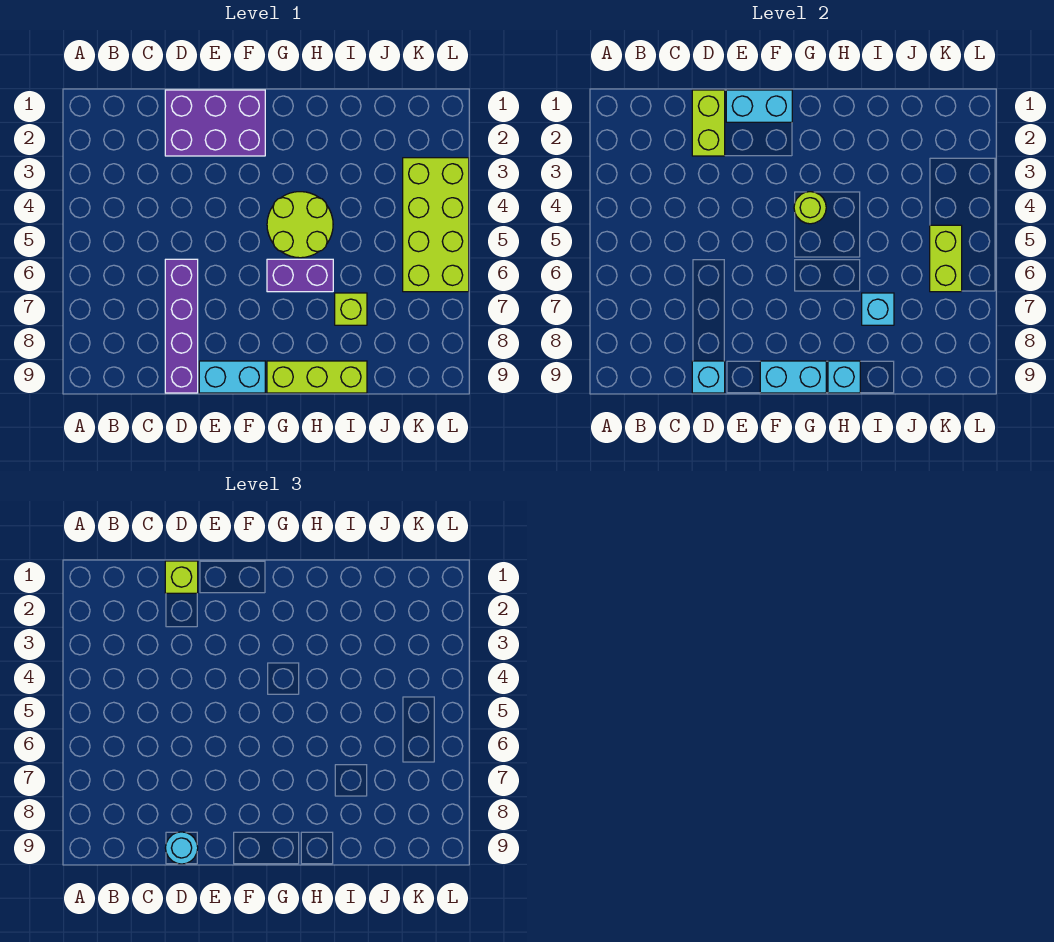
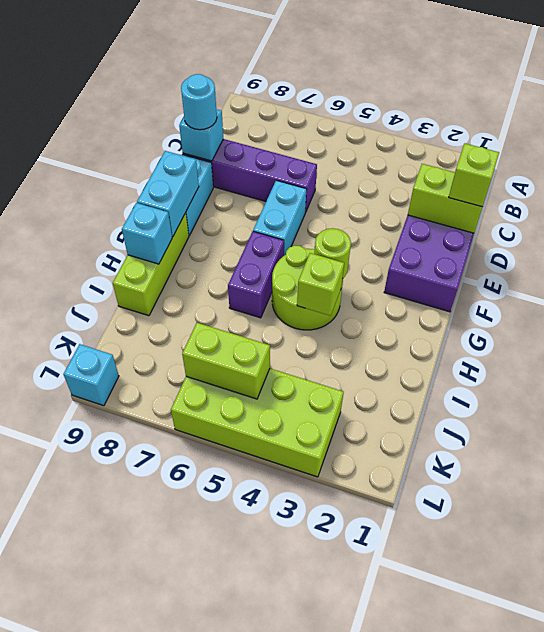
cyan brick E1:F1 level 2 -> cyan brick E6:F6 level 1
lime brick I7 level 1 -> lime brick H4 level 2
cyan brick I7 level 2 -> cyan brick L9 level 1

